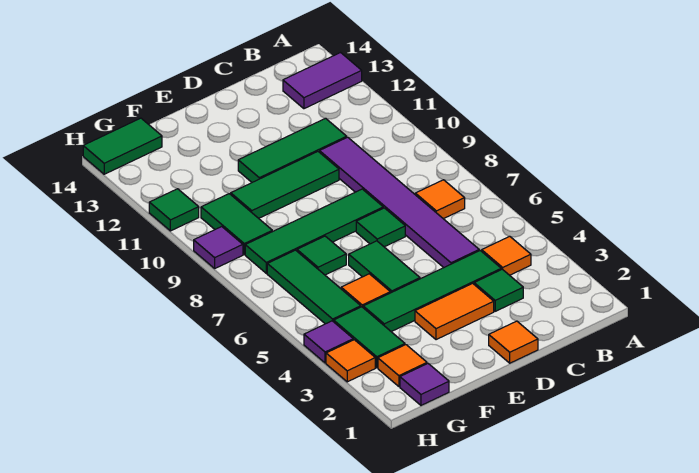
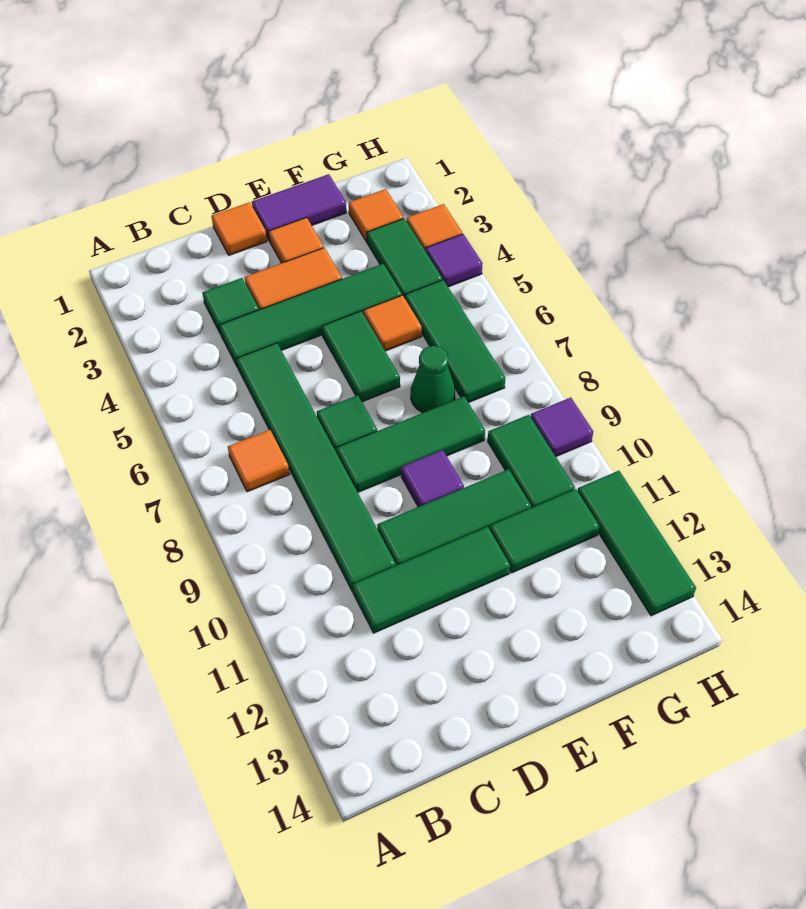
purple tile A13:B13 level 1 -> purple tile E1:F1 level 1
orange tile B4 level 1 -> orange tile E2 level 1
purple tile C5:C10 level 1 -> green tile C5:C10 level 1
green tile D8:G8 level 1 -> green tile D8:F8 level 1
green tile F7 level 1 -> green cone F7 level 1
purple tile G1 level 1 -> purple tile E9 level 1
green tile G14:H14 level 1 -> green tile F11:G11 level 1
green tile H11 level 1 -> green tile H11:H13 level 1

